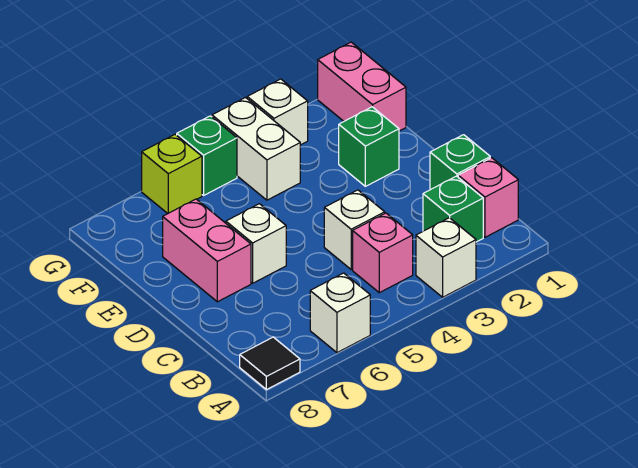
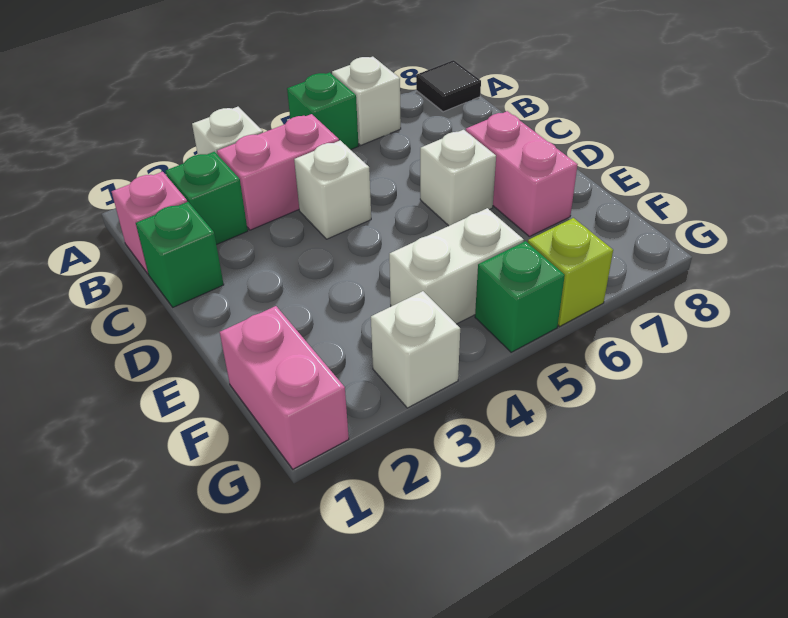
pink brick B4 level 1 -> pink brick B3:B4 level 1
green brick E2 level 1 -> green brick A5 level 1
white brick F4:G4 level 1 -> white brick F4:F5 level 1

